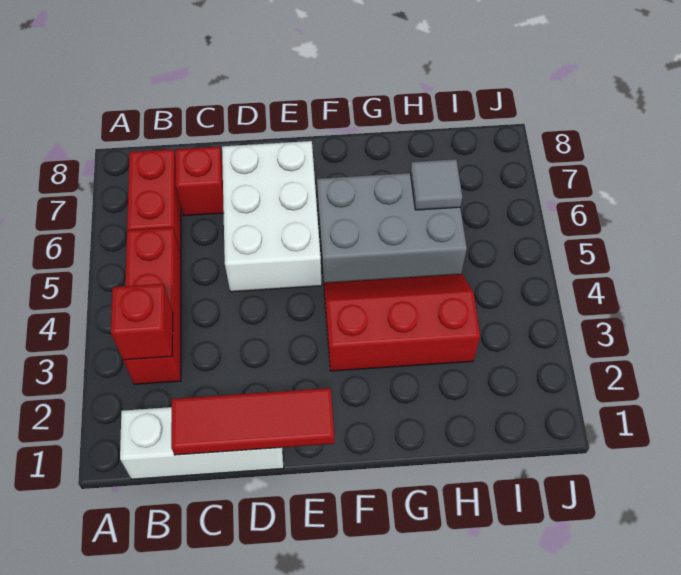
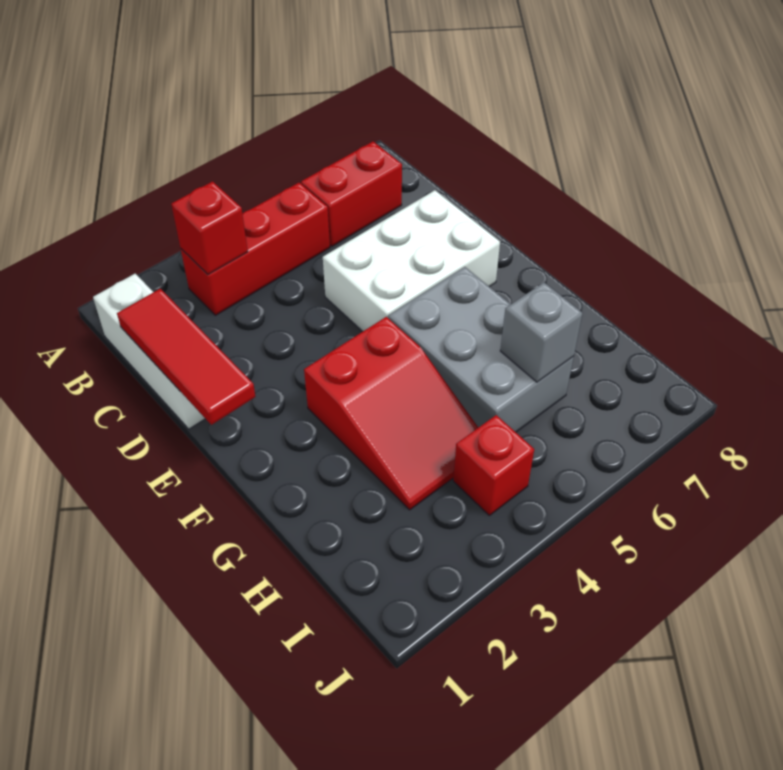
red brick C7 level 1 -> red brick I4 level 1
red slope F3:H4 level 1 top 3 -> red slope F3:H4 level 1 top F
grey tile H6 level 2 -> grey brick H6 level 2

